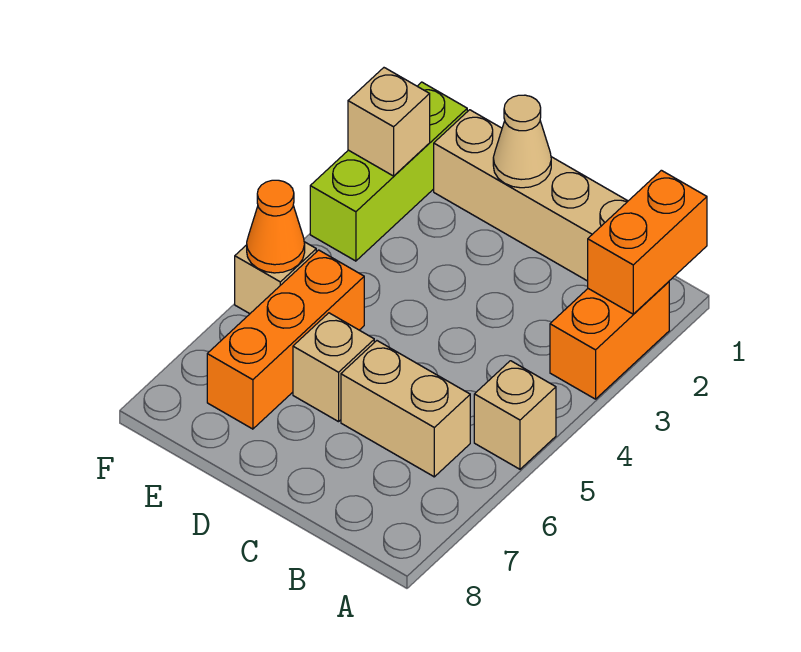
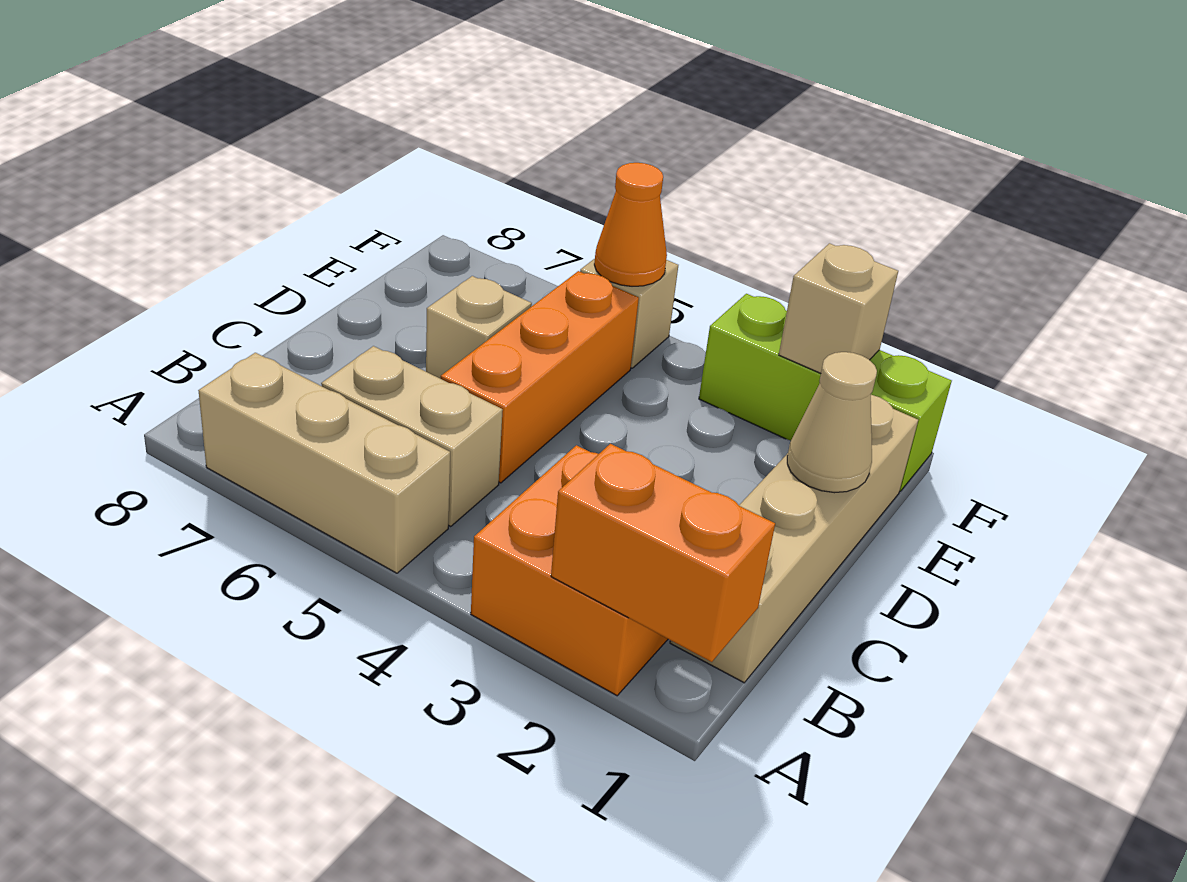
orange brick A2:A3 level 1 -> orange brick A2:B3 level 1
tan brick A5 level 1 -> tan brick A5:A7 level 1
tan brick B6:C6 level 1 -> tan brick B5:B6 level 1
orange brick E5:E7 level 1 -> orange brick C5:E5 level 1

